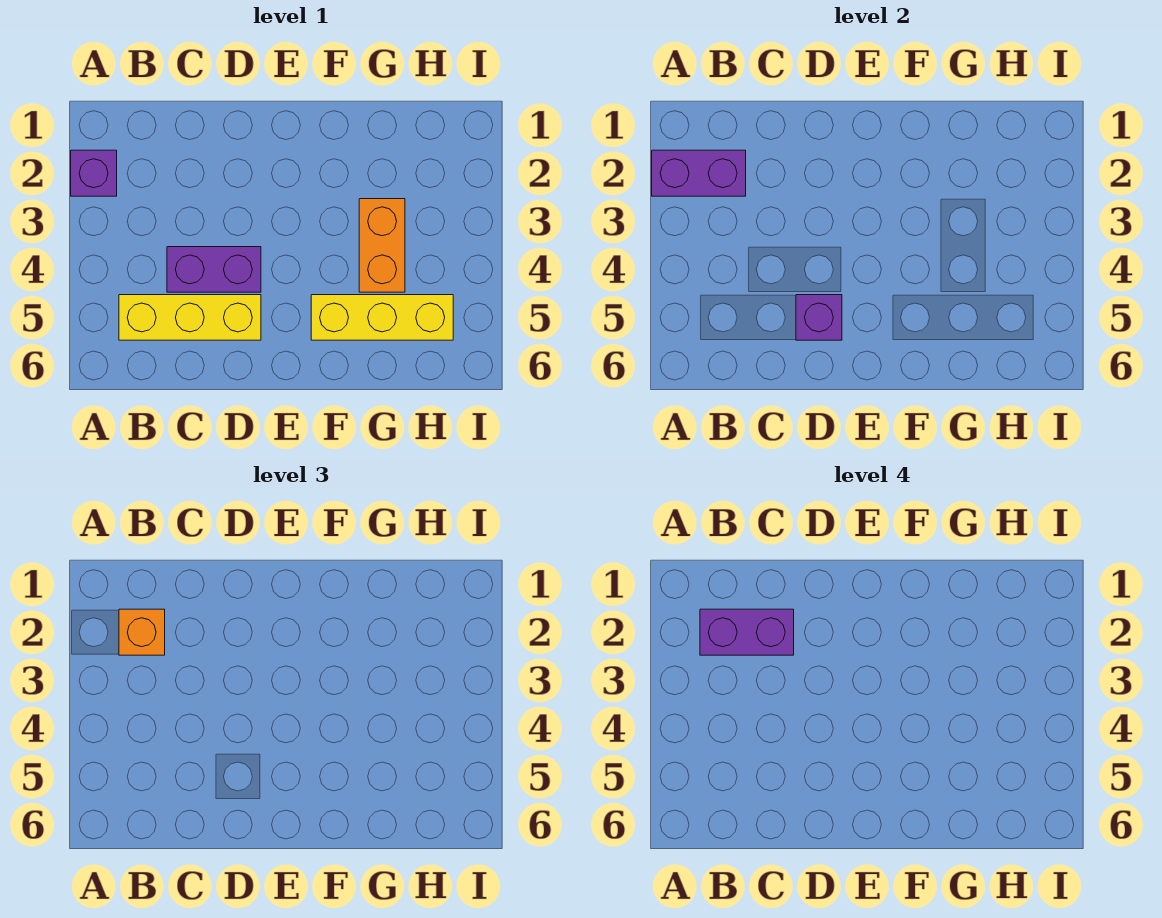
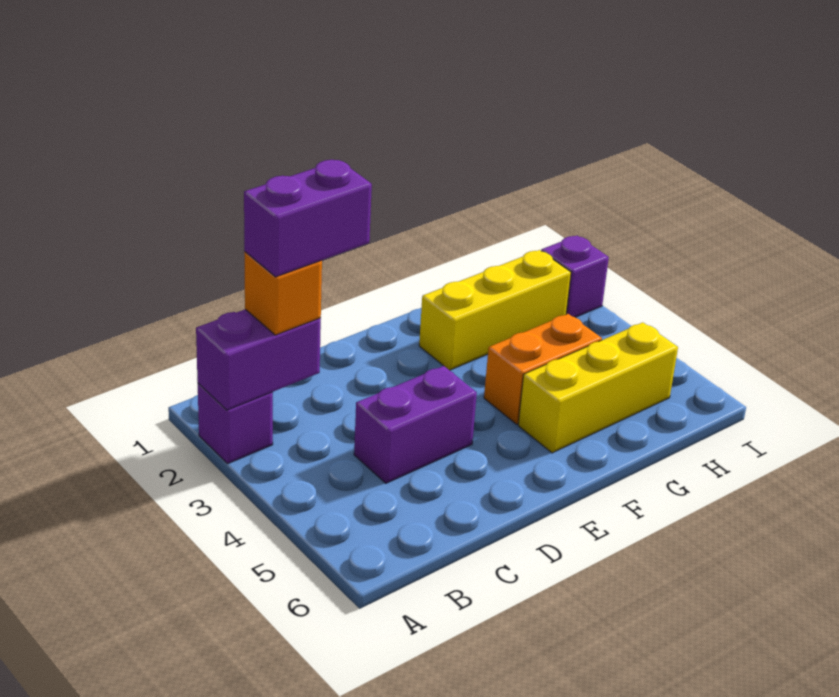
yellow brick B5:D5 level 1 -> yellow brick F2:H2 level 1
purple brick D5 level 2 -> purple brick I2 level 1
orange brick G3:G4 level 1 -> orange brick F4:G4 level 1

